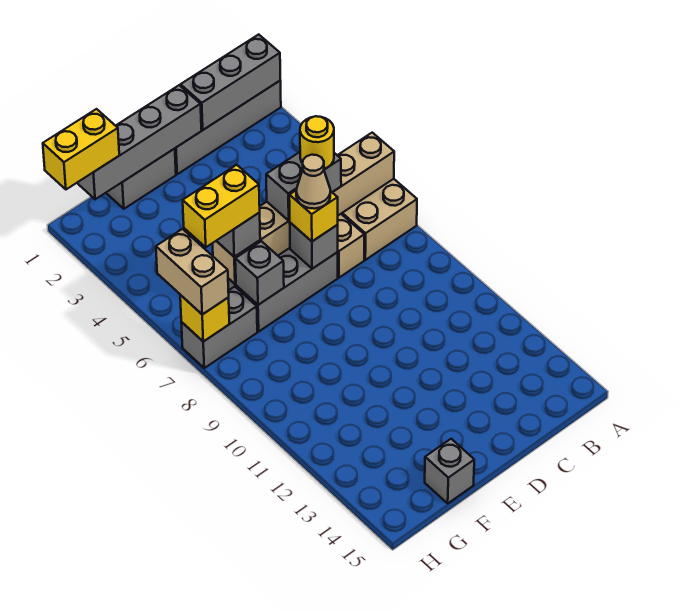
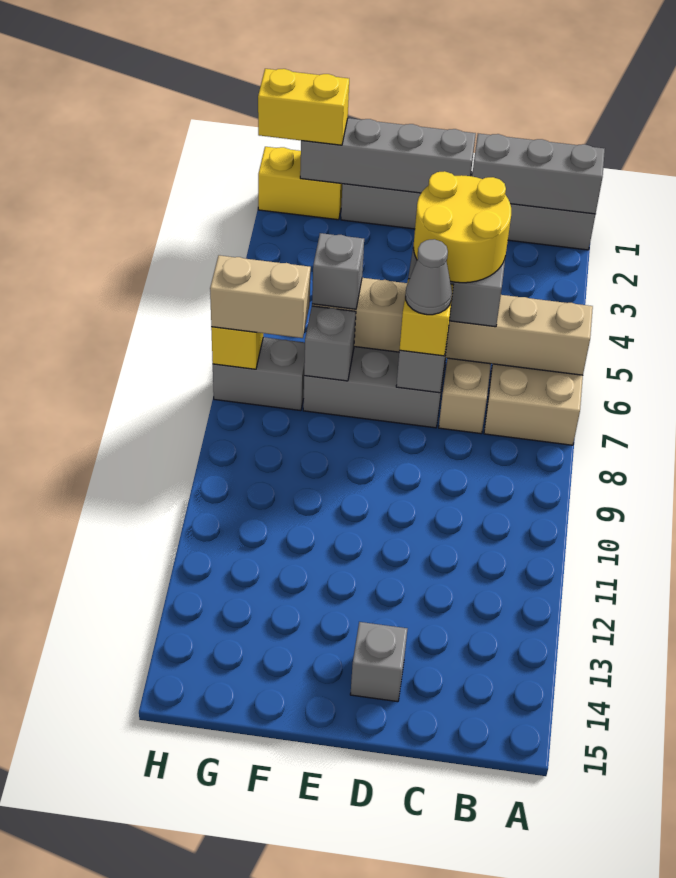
yellow round brick C6 level 4 -> yellow round brick C5:D6 level 4
tan cone D7 level 4 -> grey cone D7 level 4
yellow brick F6:G6 level 4 -> yellow brick G1:H1 level 1
grey brick F15 level 1 -> grey brick D14 level 1
tan brick H6:H7 level 3 -> tan brick G7:H7 level 3

